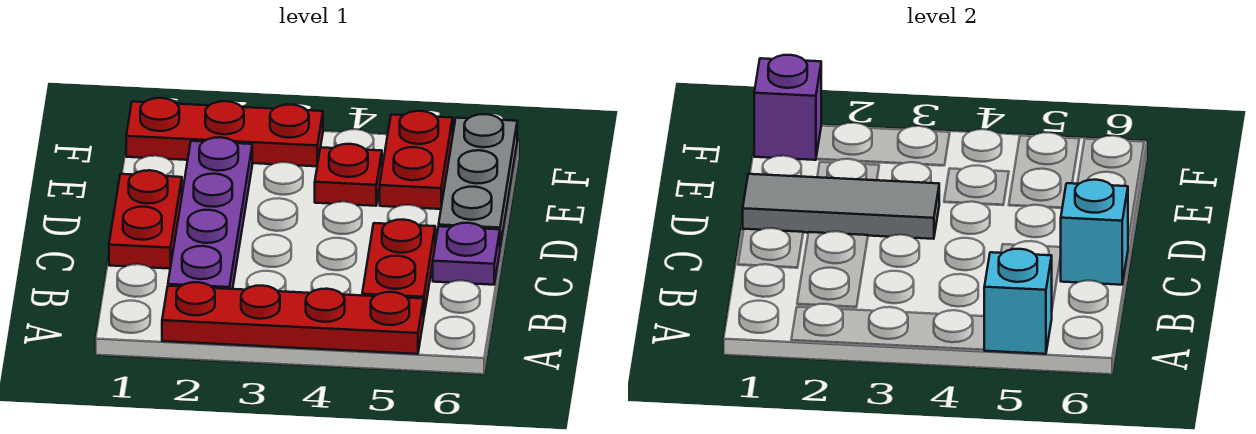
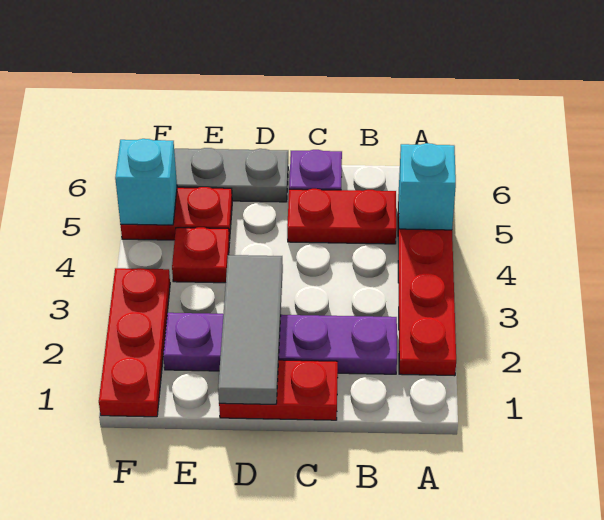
cyan brick C6 level 2 -> cyan brick F5 level 2
purple brick F1 level 2 -> none

